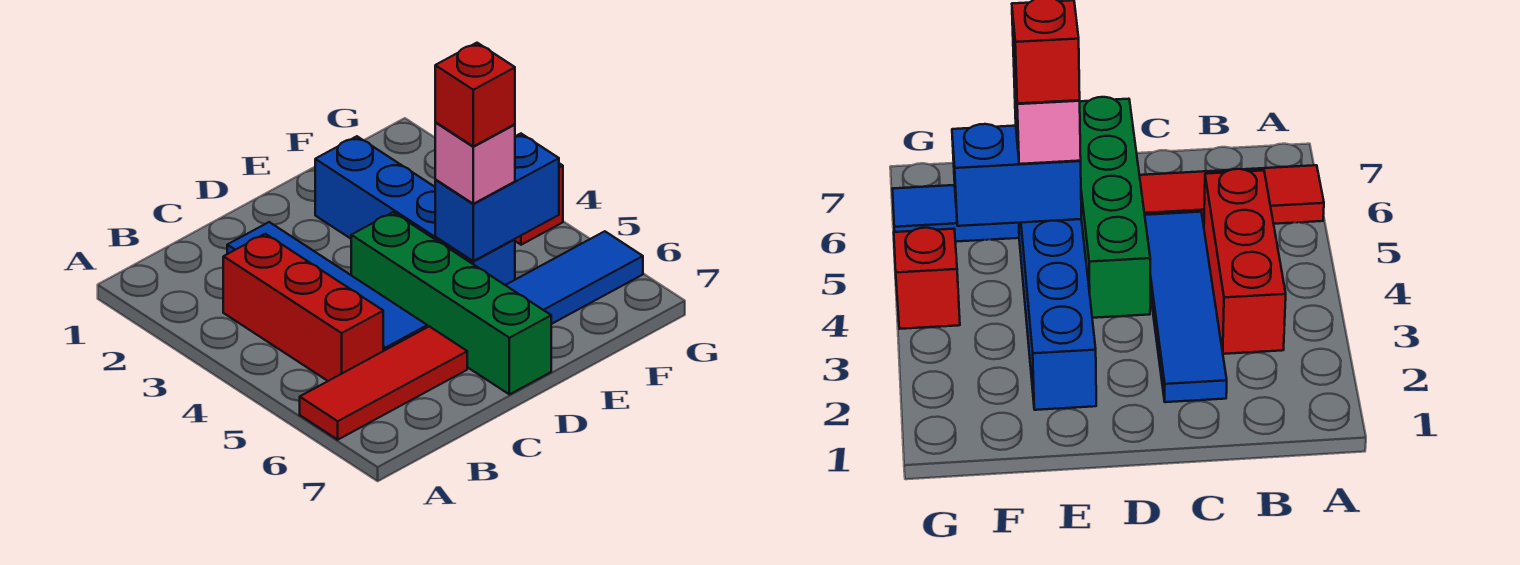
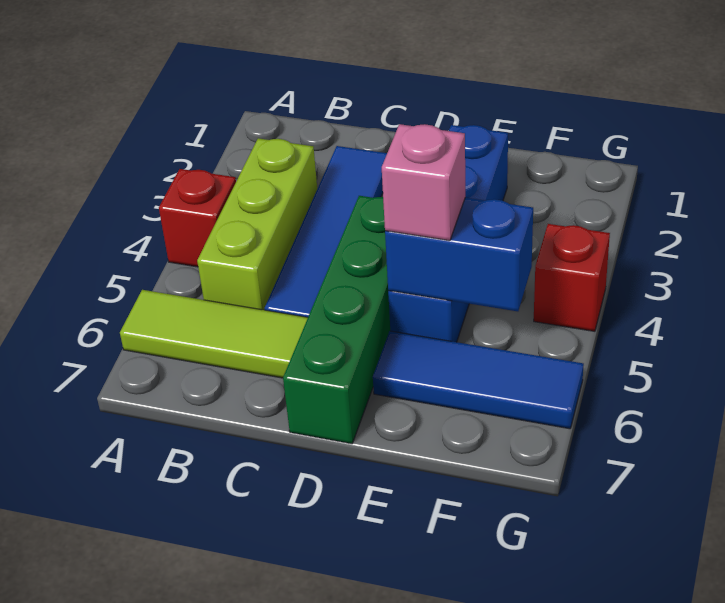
red tile A6:C6 level 1 -> lime tile A6:C6 level 1
red brick B3:B5 level 1 -> lime brick B3:B5 level 1
red brick E5 level 4 -> red brick A4 level 1

